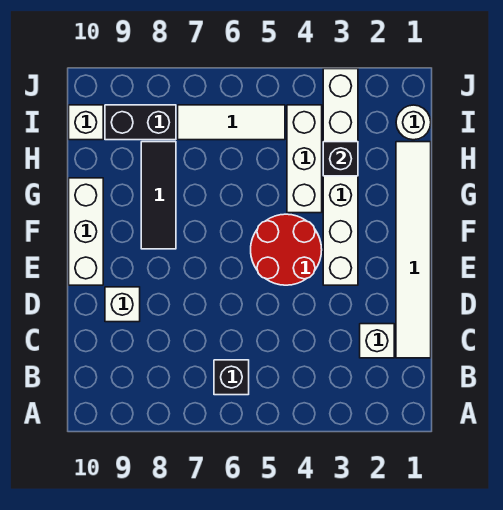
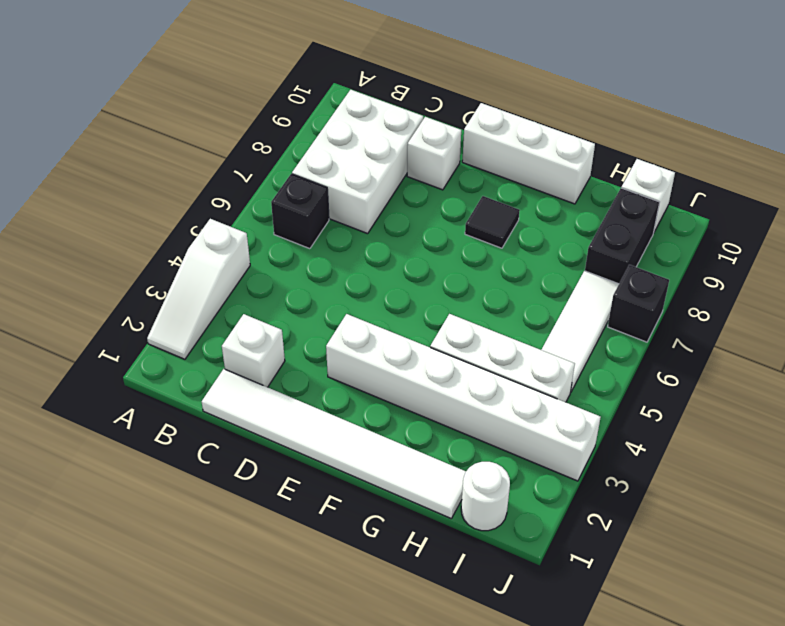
none -> white slope A2:A4 level 1 top 4
none -> white brick B7:C9 level 1
red round brick E4:F5 level 1 -> none
black tile F8:H8 level 1 -> black tile F8 level 1
black brick H3 level 2 -> black brick J7 level 1

